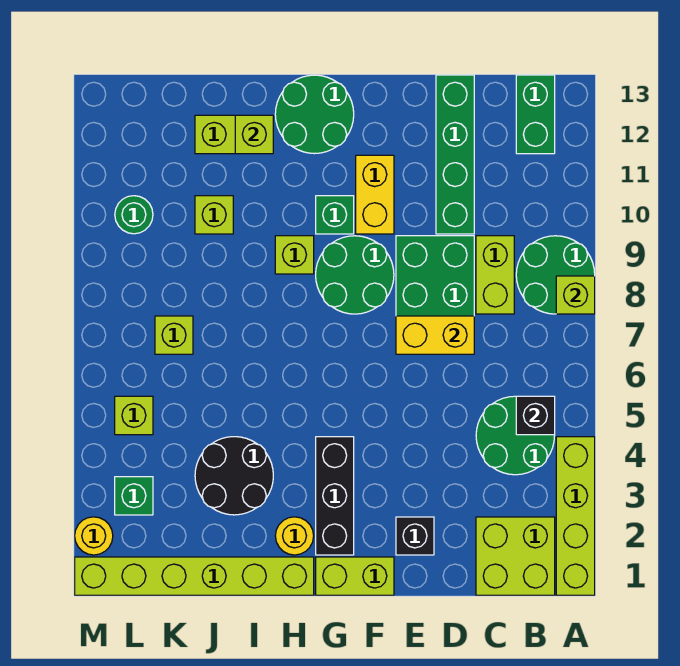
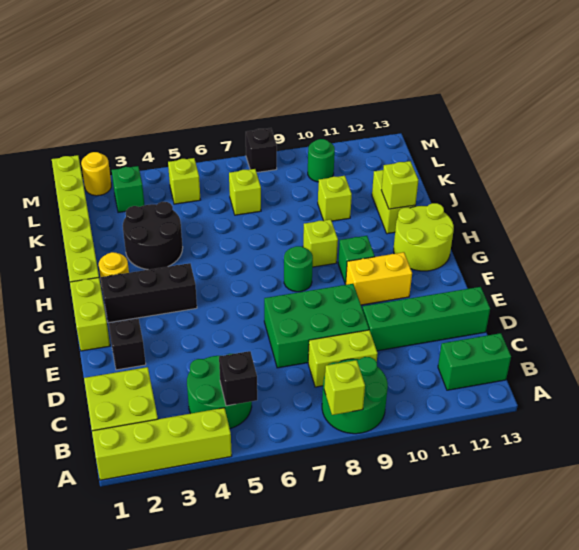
yellow brick D7:E7 level 2 -> none
green round brick F8:G9 level 1 -> green round brick G8 level 1
green round brick G12:H13 level 1 -> lime round brick G12:H13 level 1
none -> black brick M8 level 1

